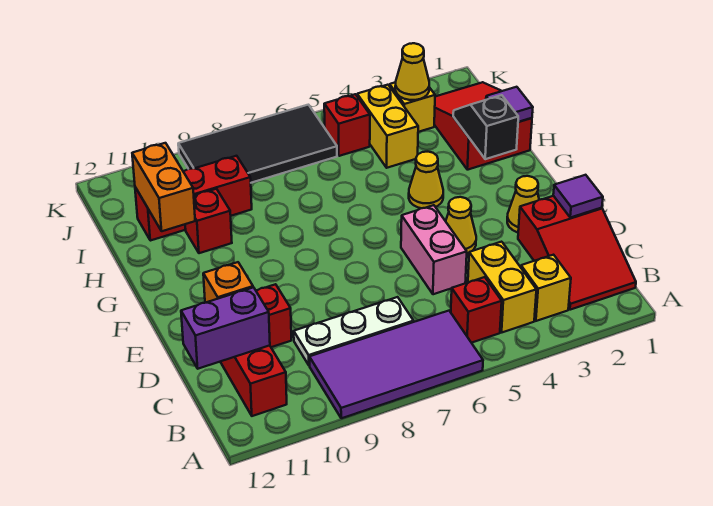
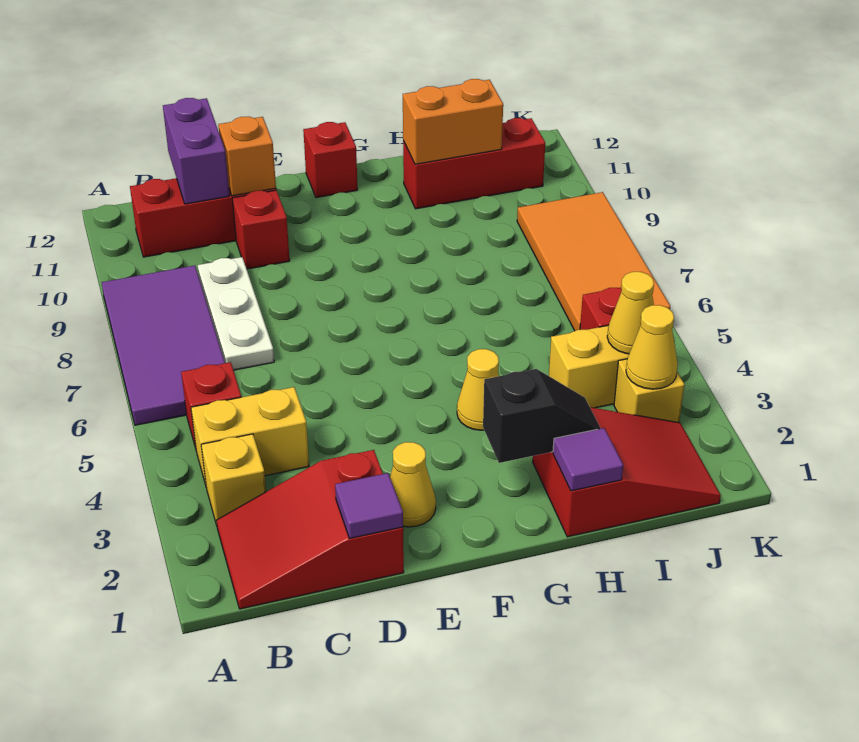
pink brick D5:E5 level 1 -> none
yellow cone E4 level 1 -> yellow cone J4 level 2
red brick H10 level 1 -> red brick F12 level 1
red brick I9:I11 level 1 -> red brick H11:J11 level 1
black tile J6:K9 level 1 -> orange tile J6:K9 level 1

